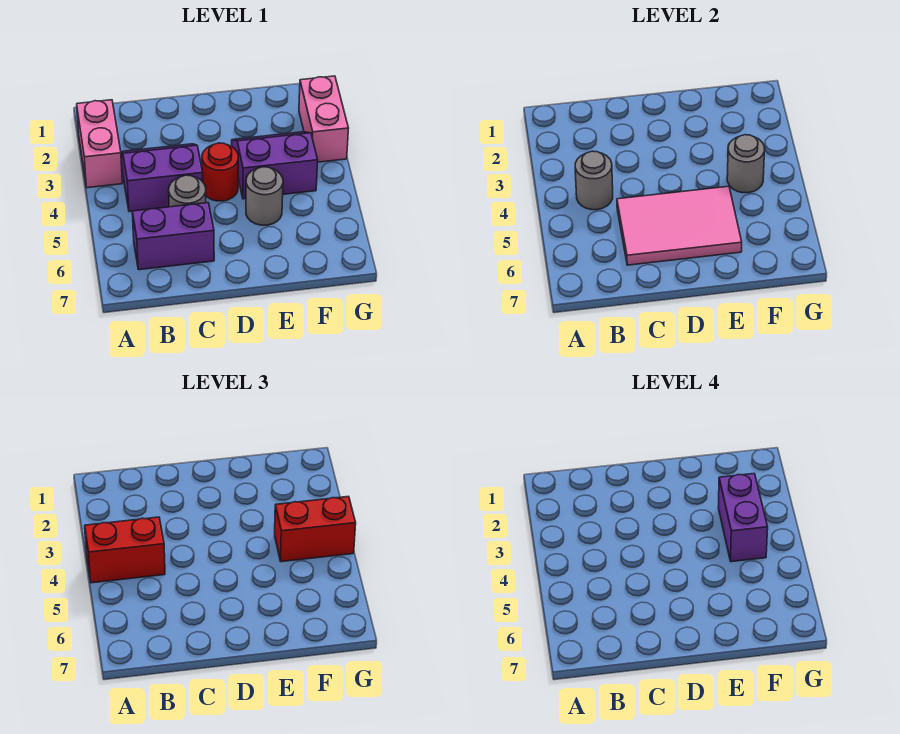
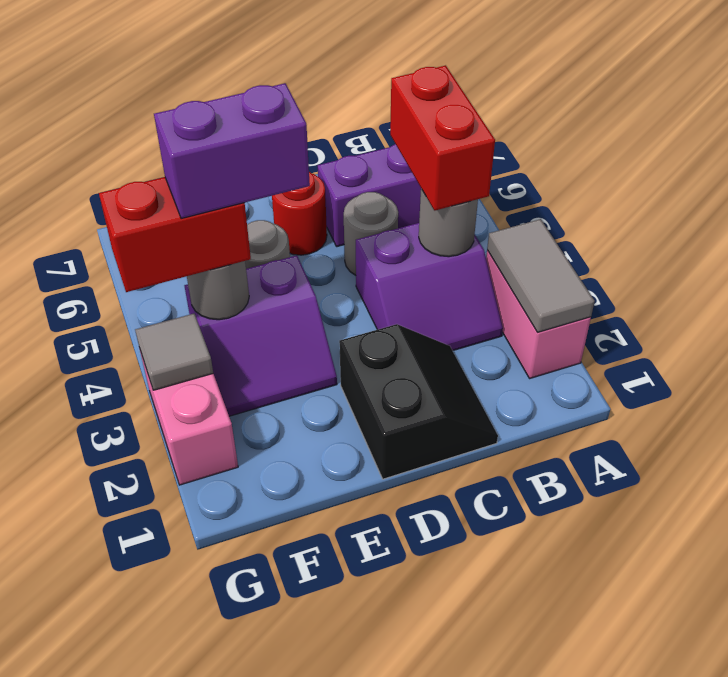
none -> grey tile A2:A3 level 2
red brick A4:B4 level 3 -> red brick B4:B5 level 3
none -> black slope C1:D2 level 1 top D
pink tile C5:E6 level 2 -> none
red round brick D4 level 1 -> red round brick D6 level 1
purple brick F3:F4 level 4 -> purple brick E4:F4 level 4
none -> grey tile G3 level 2

